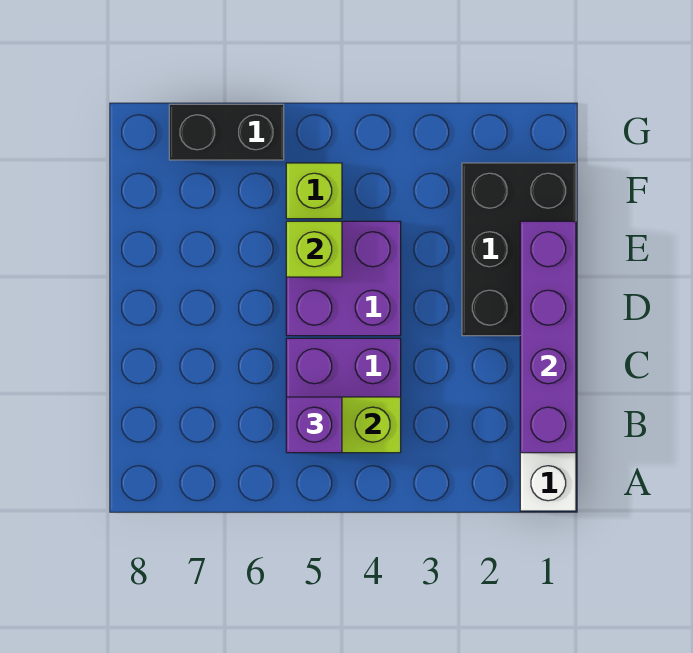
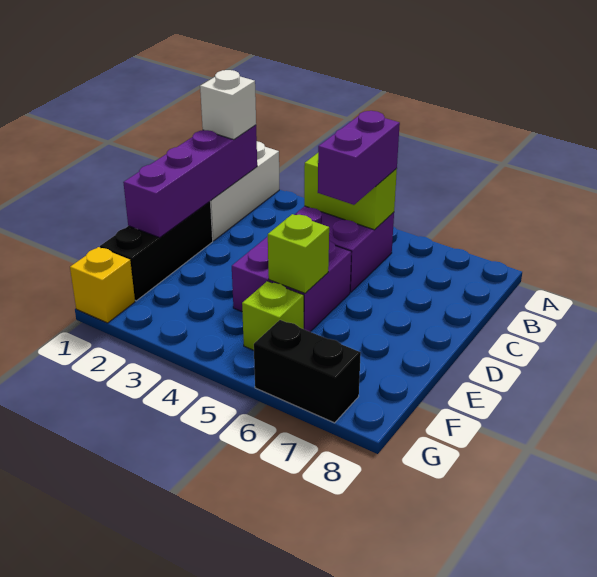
none -> white brick B1 level 3
purple brick B5 level 3 -> purple brick B5:C5 level 3
black brick D1:F2 level 1 -> black brick D1:F1 level 1
none -> yellow brick G1 level 1

